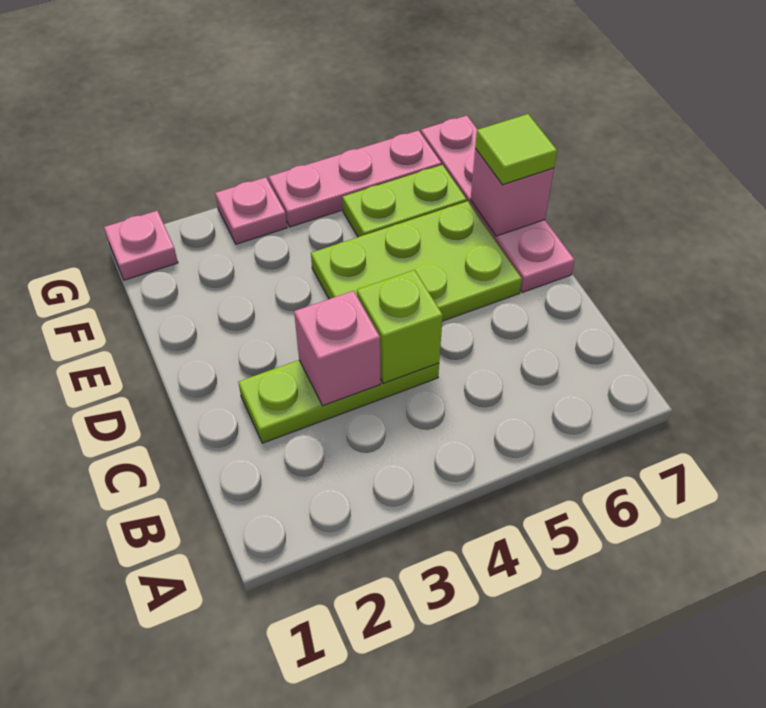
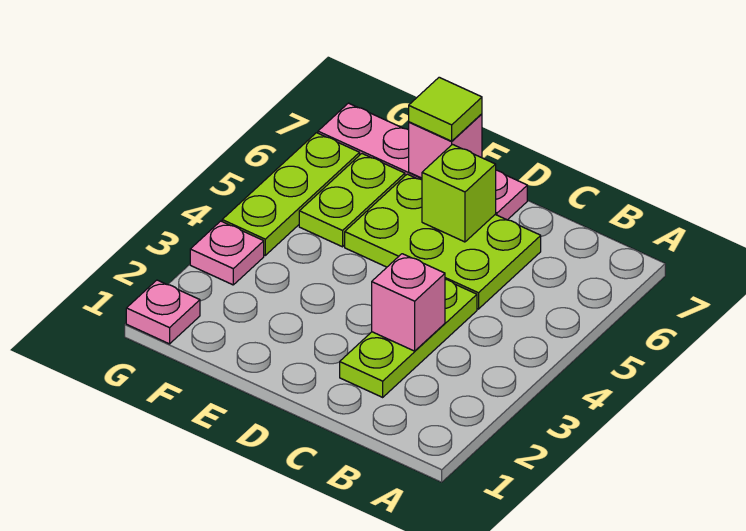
lime brick C4 level 2 -> lime brick D6 level 2
lime plate D4:E6 level 1 -> lime plate C5:E6 level 1
pink plate G4:G6 level 1 -> lime plate G4:G6 level 1

